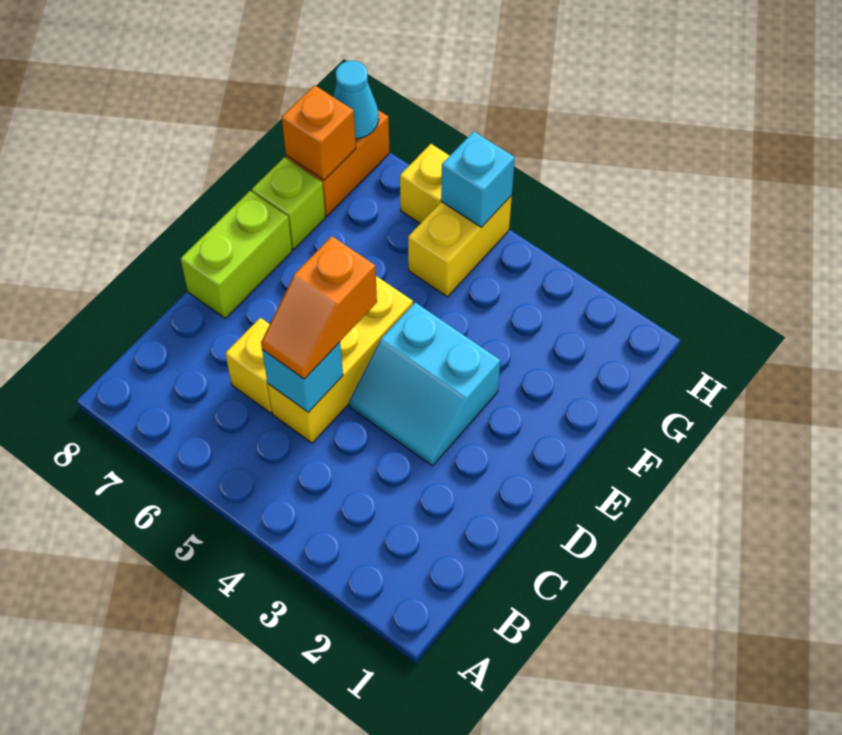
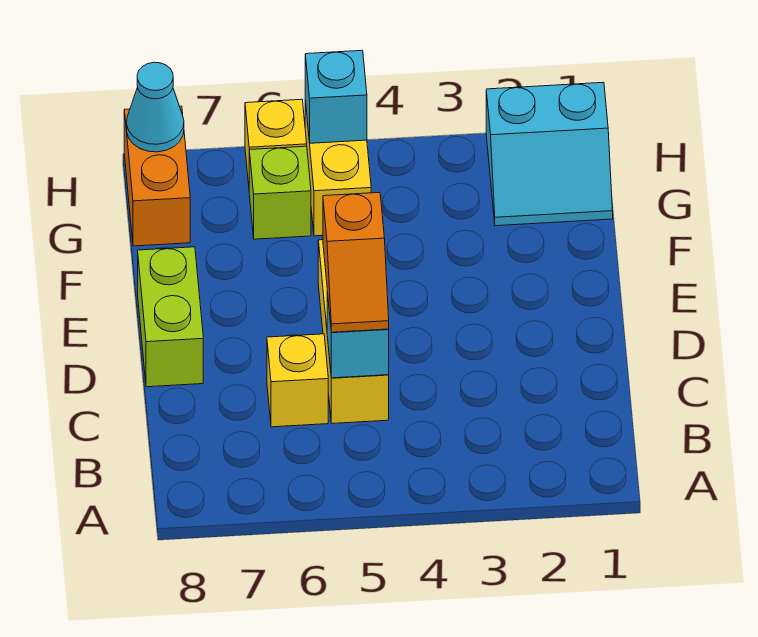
cyan slope D3:E4 level 1 top E -> cyan slope G1:H2 level 1 top H
lime brick F8 level 1 -> lime brick G6 level 1
orange brick G8 level 2 -> none

